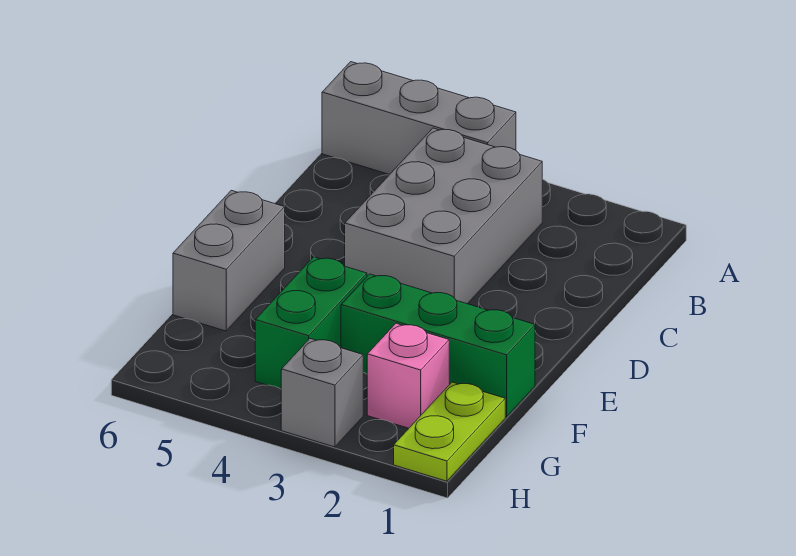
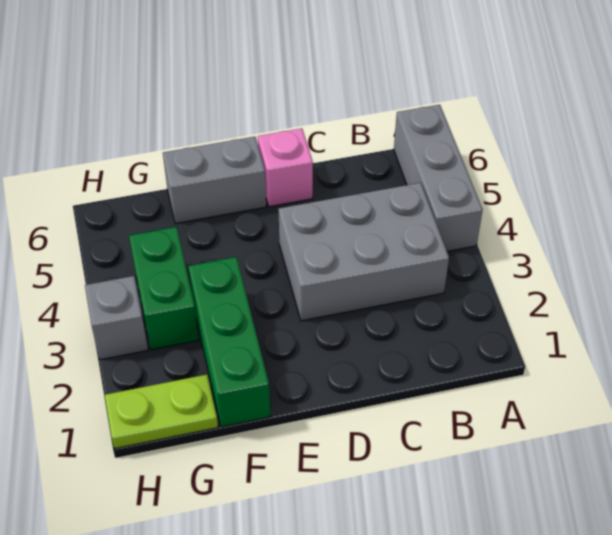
green brick F4:G4 level 1 -> green brick G3:G4 level 1
pink brick G2 level 1 -> pink brick D6 level 1

